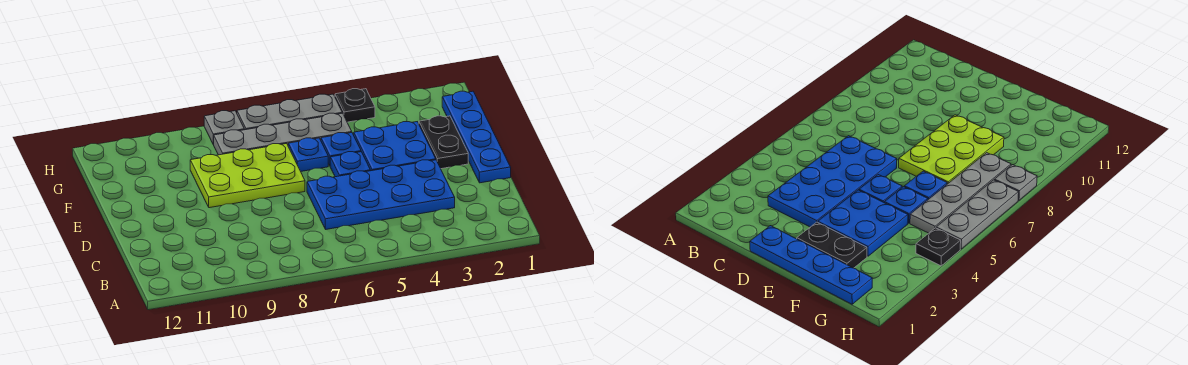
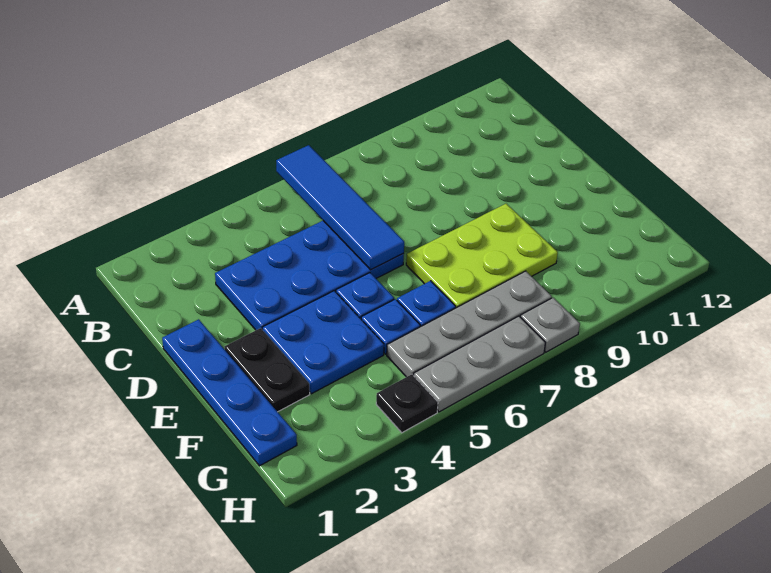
none -> blue tile A6:D6 level 2

